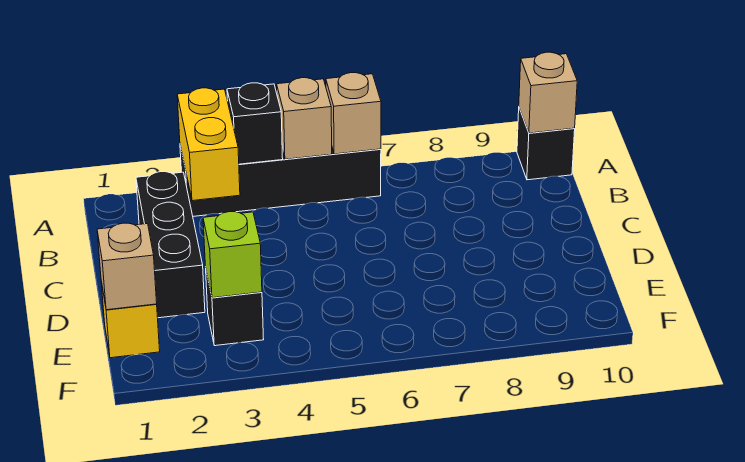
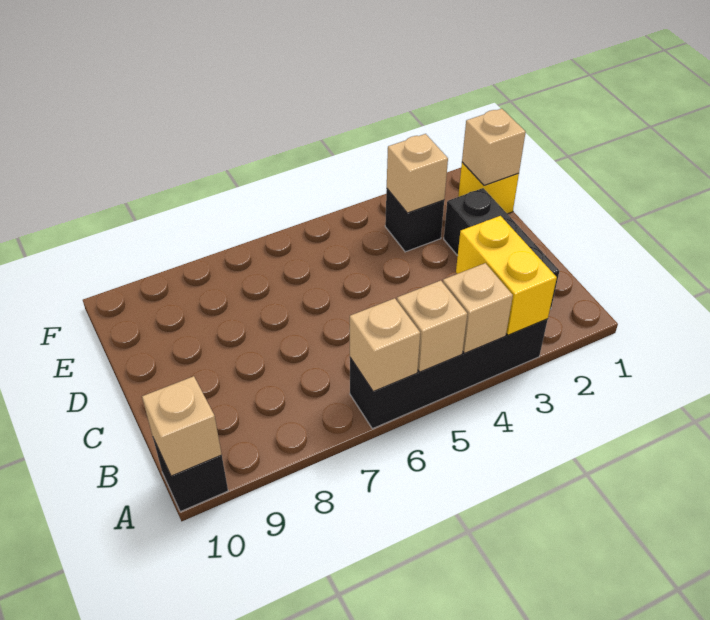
black brick A4 level 2 -> tan brick A4 level 2
lime brick E3 level 2 -> tan brick E3 level 2

